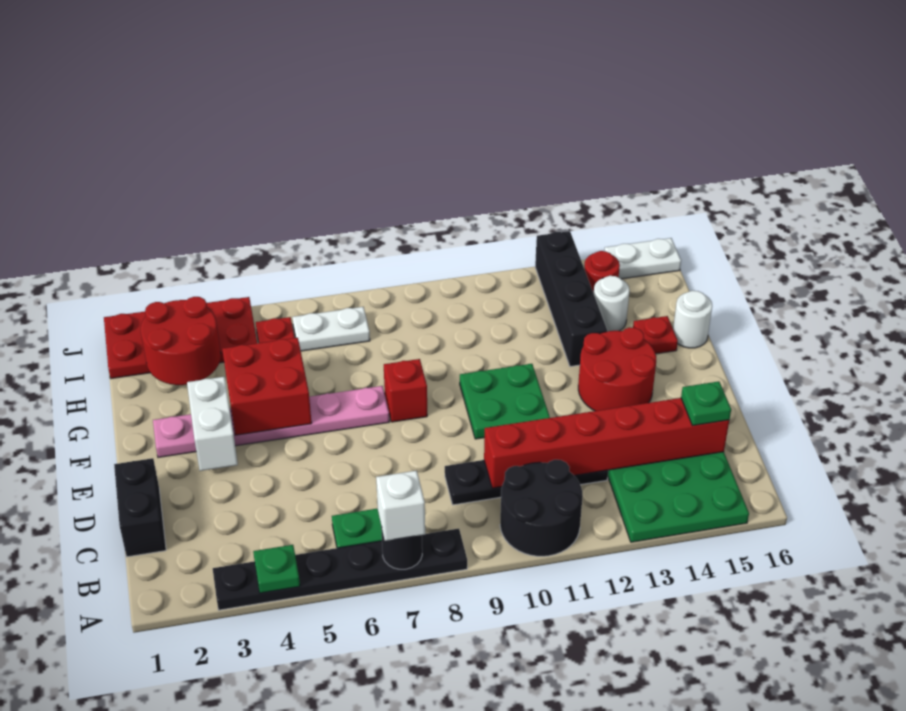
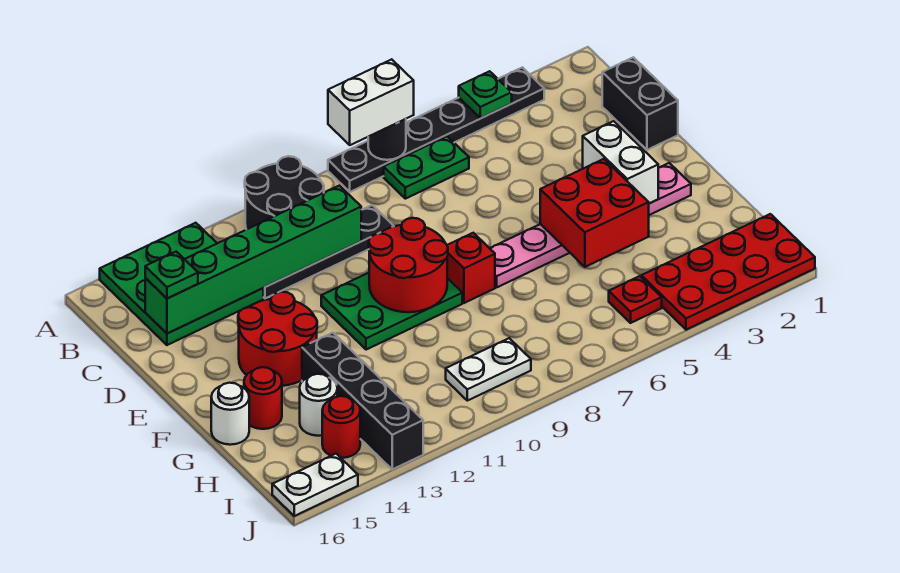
white brick A7 level 3 -> white brick A7:A8 level 3
red brick C10:C15 level 2 -> green brick C10:C15 level 2
green plate E10:F11 level 1 -> green plate E9:F11 level 1
red plate G15 level 1 -> red round brick G15 level 1
red round brick H2:I3 level 2 -> red round brick E9:F10 level 2
white plate I6:I7 level 1 -> white plate I9:I10 level 1

